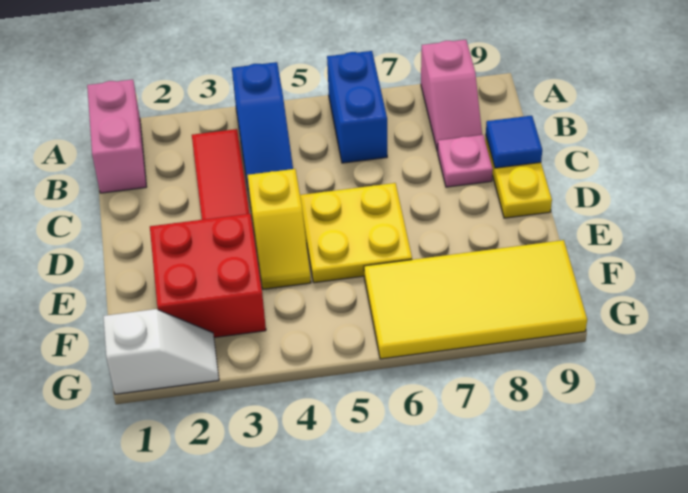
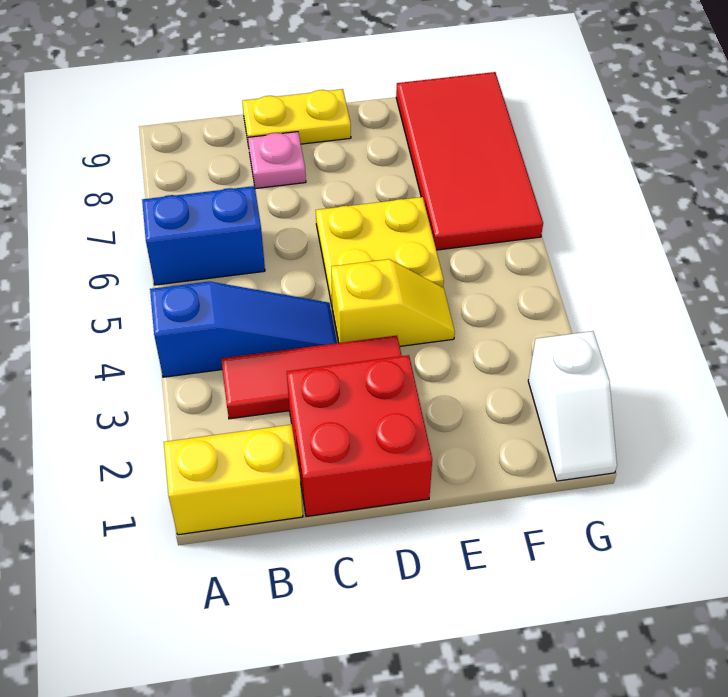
pink brick A1:B1 level 1 -> yellow brick A1:B1 level 1
pink slope A8:B8 level 1 top A -> none
blue tile C9 level 2 -> none
red brick E2:F3 level 1 -> red brick C1:D2 level 1
yellow tile F6:G9 level 1 -> red tile F6:G9 level 1
white slope G1:G2 level 1 top 1 -> white slope G1:G2 level 1 top 2

